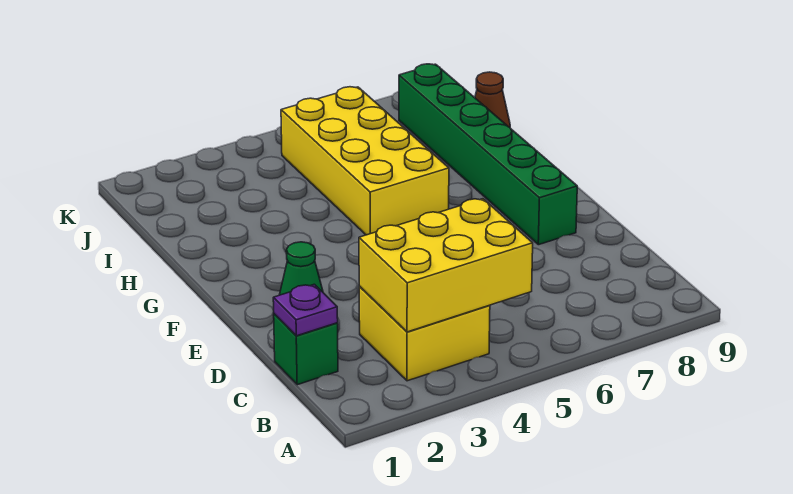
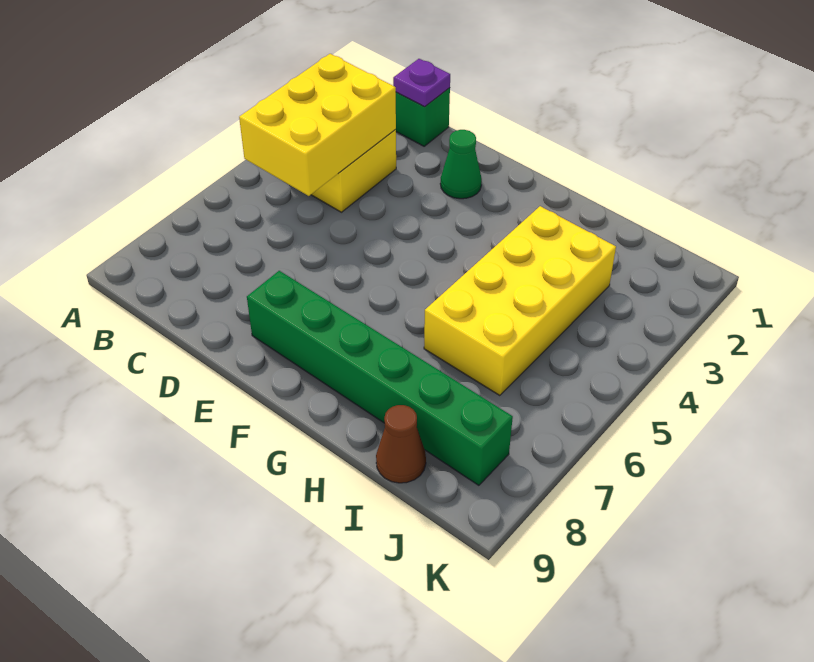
yellow brick G5:J6 level 1 -> yellow brick H3:I6 level 1

